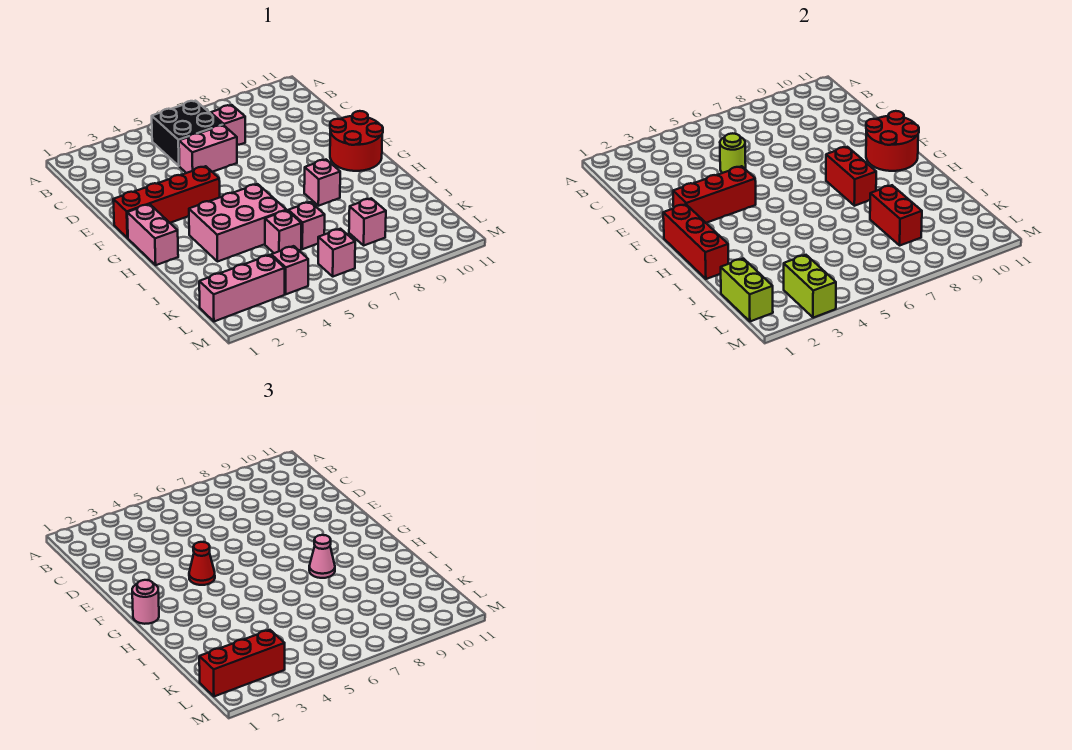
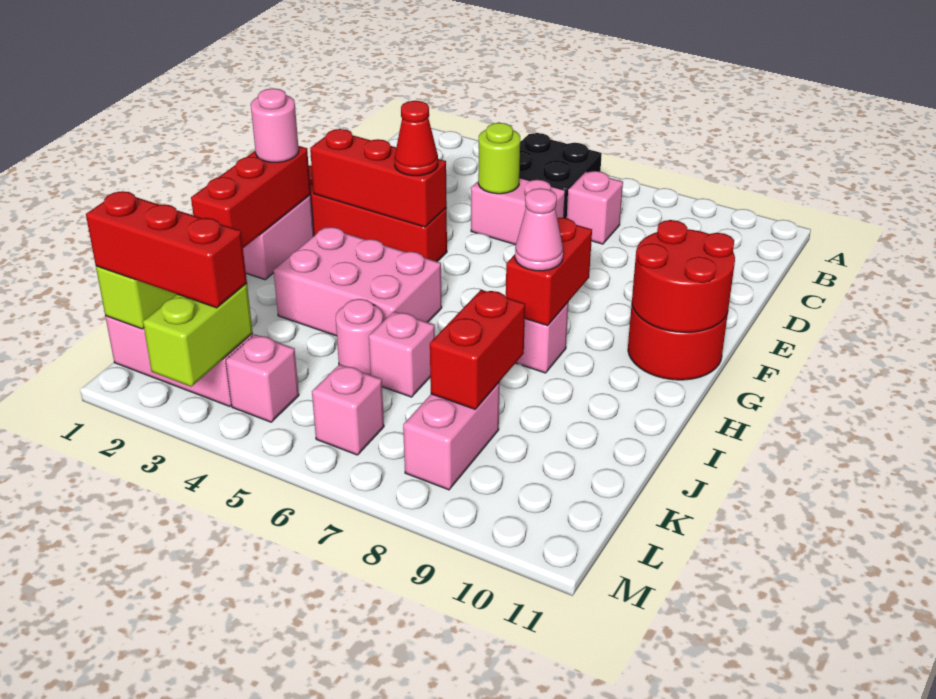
pink brick J5 level 1 -> pink round brick J5 level 1
pink brick K8 level 1 -> pink brick K8:L8 level 1

